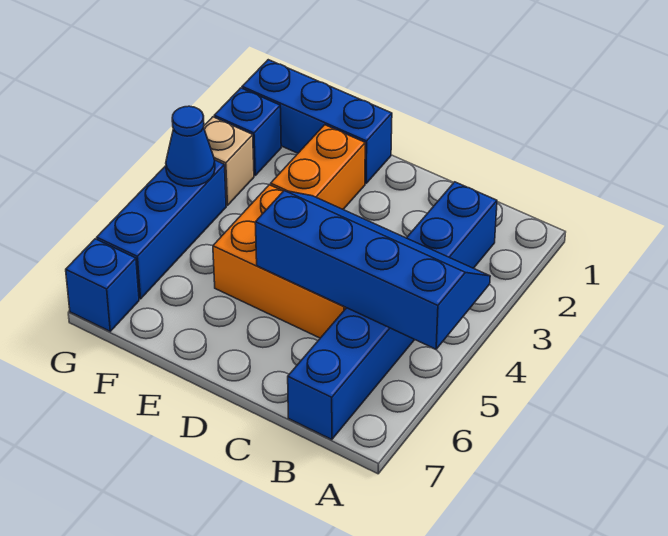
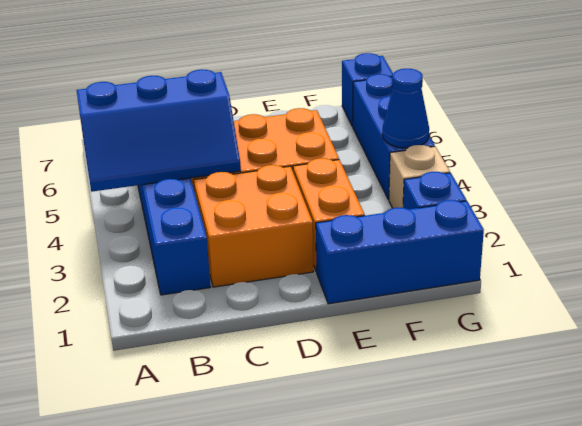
blue slope A4:D5 level 2 top 5 -> blue slope A4:C5 level 2 top 5
none -> orange brick C2:D3 level 1

